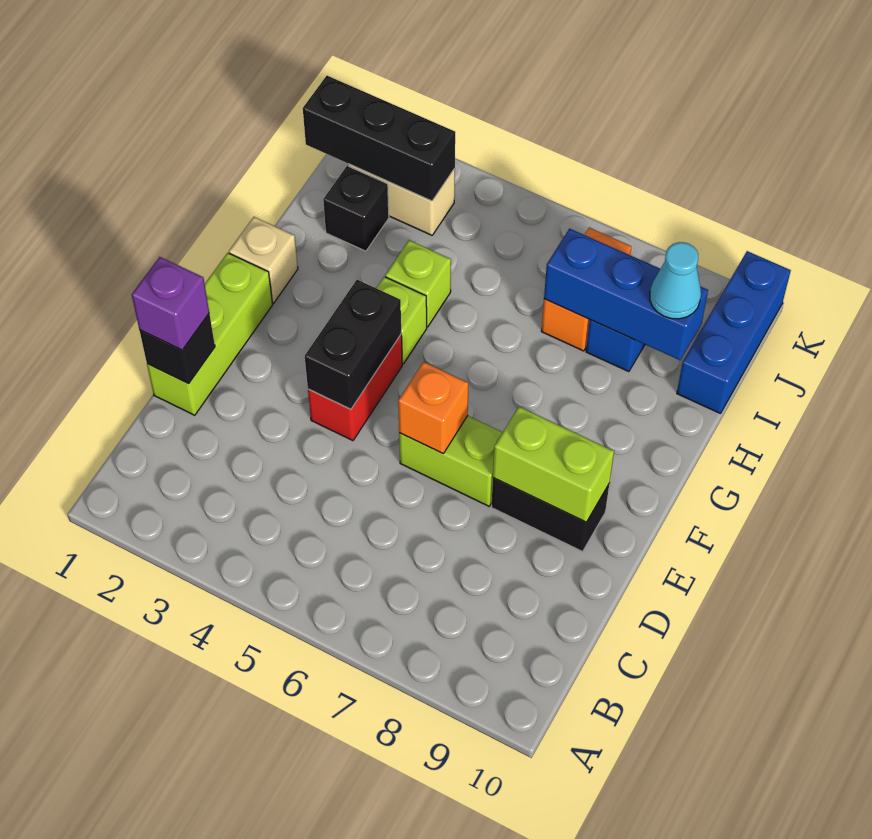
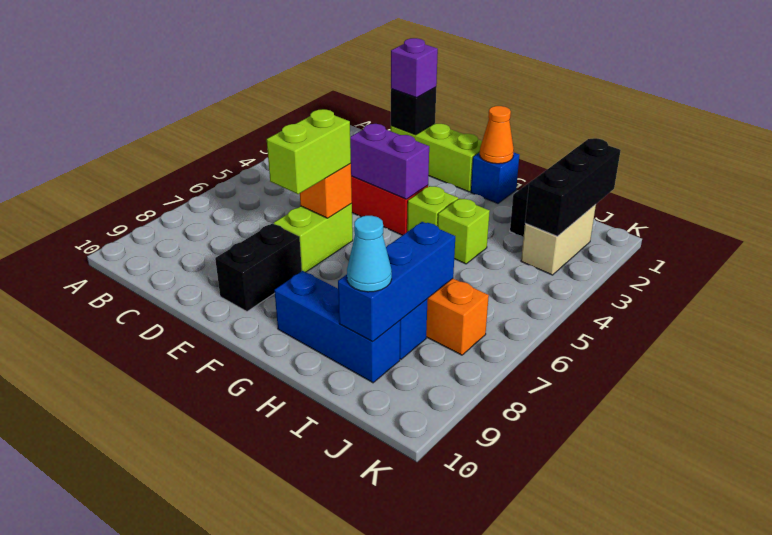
black brick E4:F4 level 2 -> purple brick E4:F4 level 2
lime brick E8:E9 level 2 -> lime brick E6:E7 level 3
tan brick G1 level 1 -> blue brick G1 level 1
none -> orange cone G1 level 2
blue brick I10:K10 level 1 -> blue brick G9:I9 level 1

